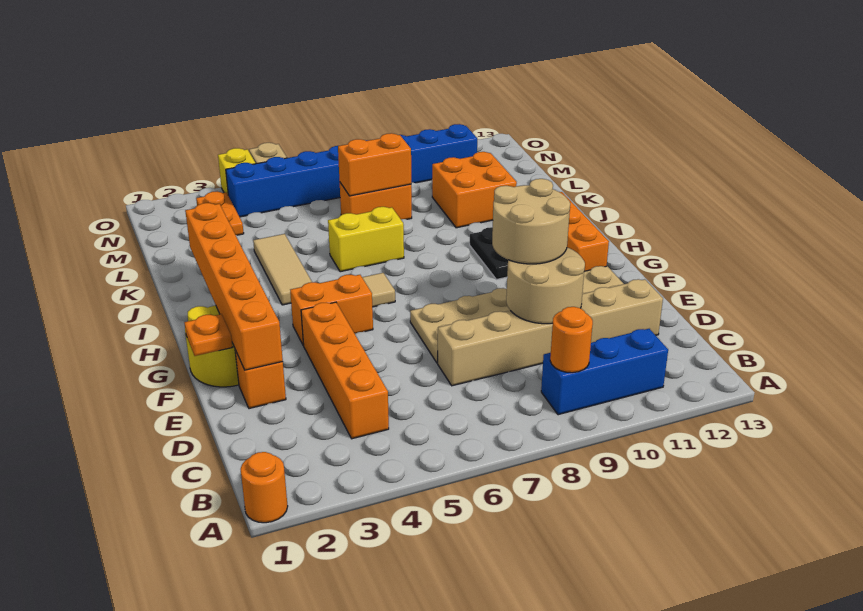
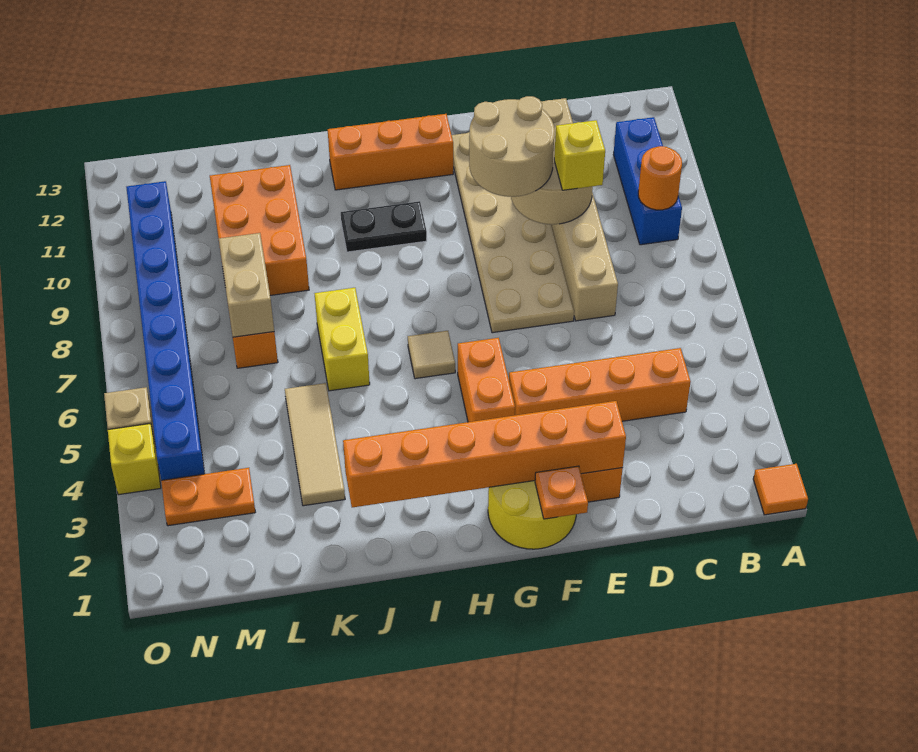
orange round brick A1 level 1 -> orange tile A1 level 1
none -> yellow brick D9 level 3
tan tile I4:K4 level 1 -> tan tile K3:K5 level 1
orange brick K10:L11 level 1 -> orange brick K9:L11 level 1
orange brick L7:L8 level 2 -> tan brick L7:L8 level 2

